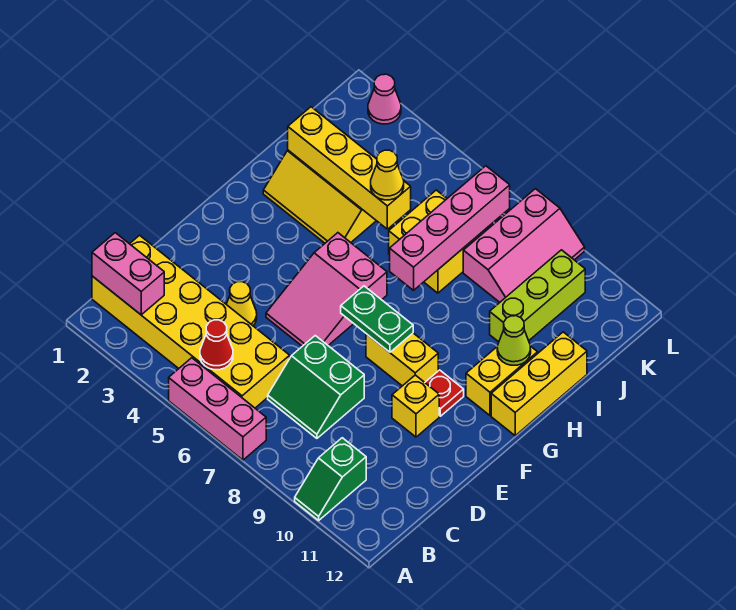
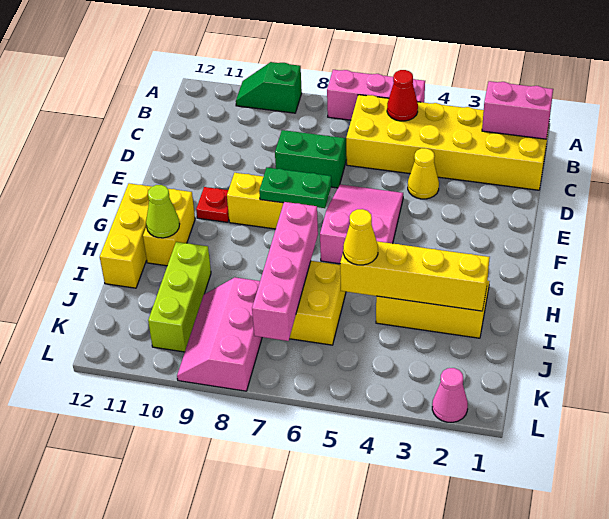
green slope A10:B10 level 1 top B -> green slope A9:A10 level 1 top 9
yellow brick E10 level 1 -> none

